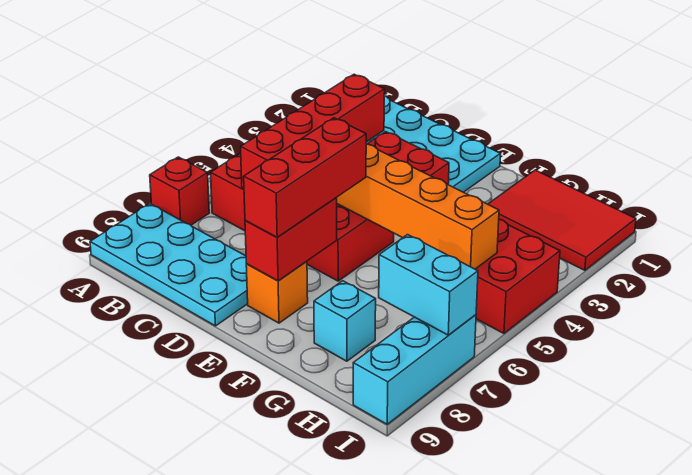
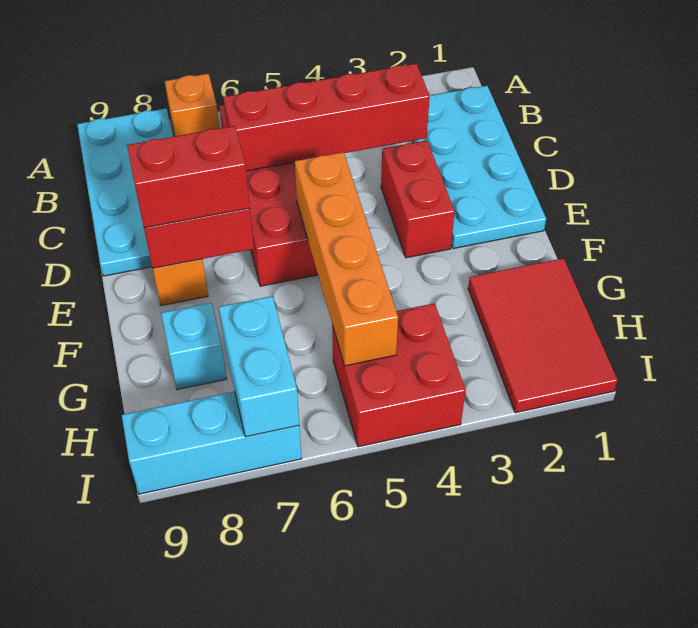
red brick A7 level 1 -> orange brick A7 level 1
red brick E6:E8 level 3 -> red brick E7:E8 level 3

